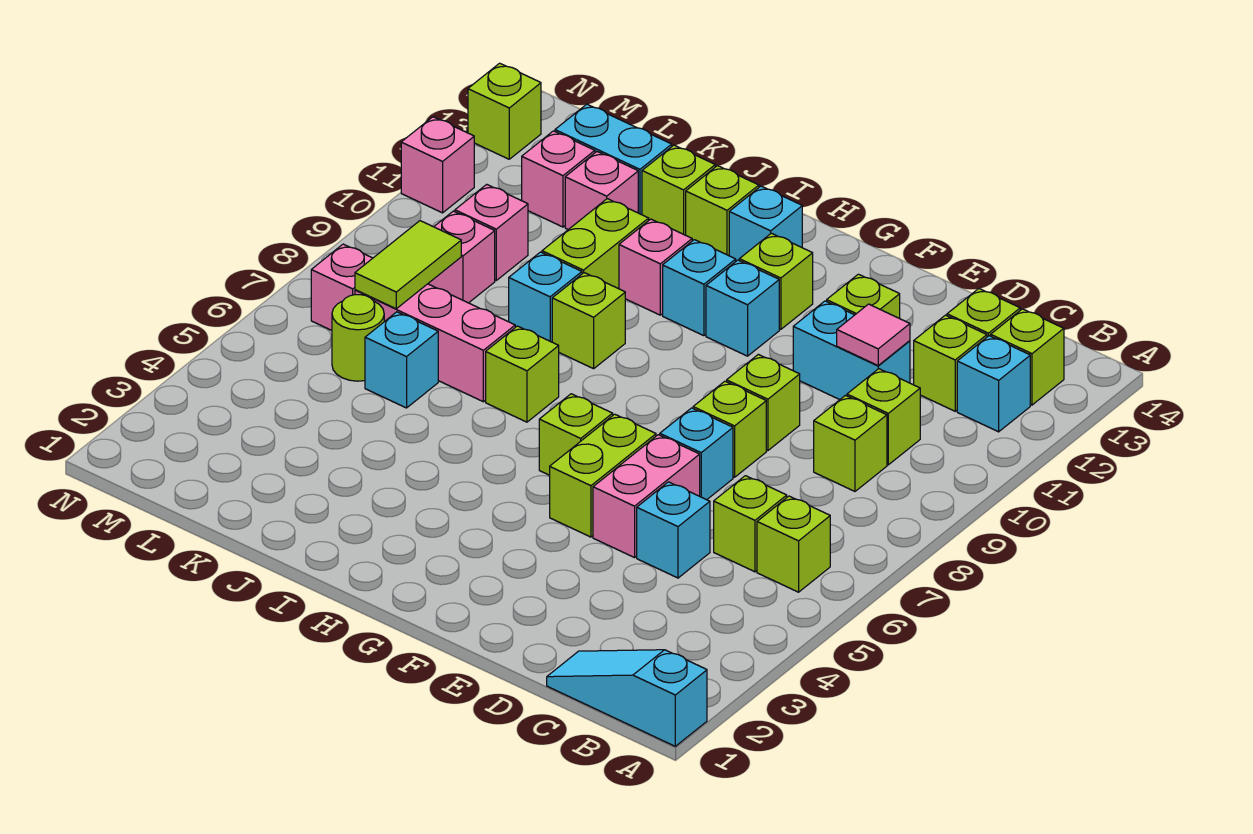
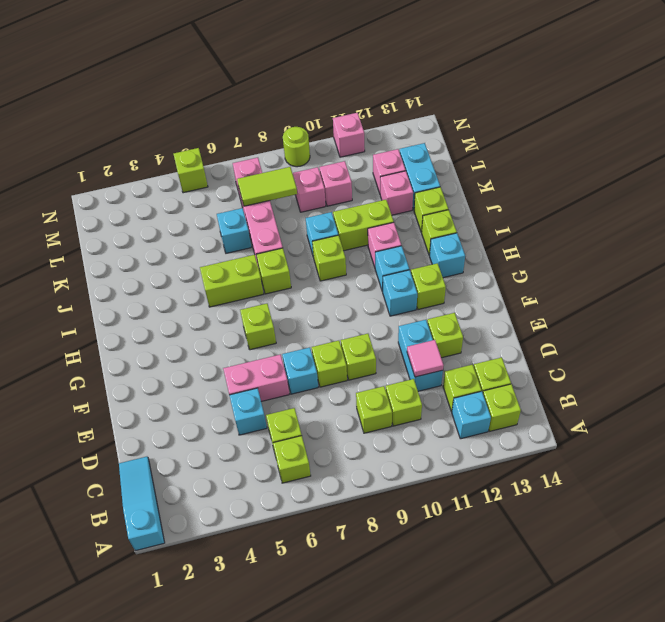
lime brick F5:F6 level 1 -> lime brick I5:I6 level 1
lime round brick L6 level 1 -> lime round brick N9 level 1
lime brick N13 level 1 -> lime brick N5 level 1

